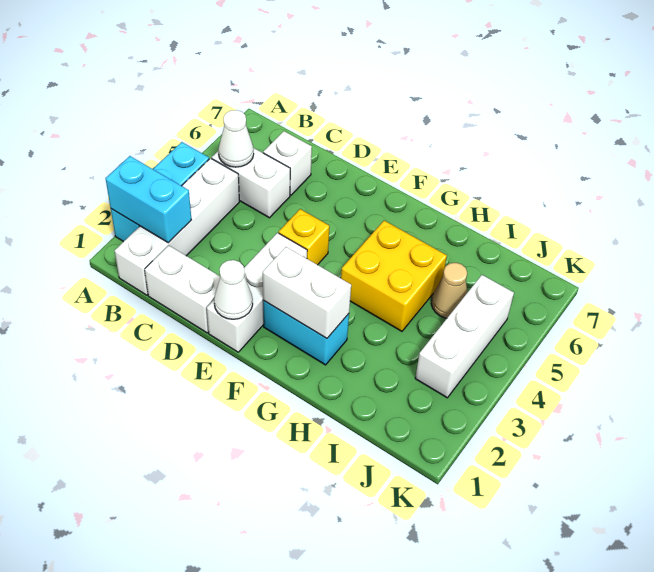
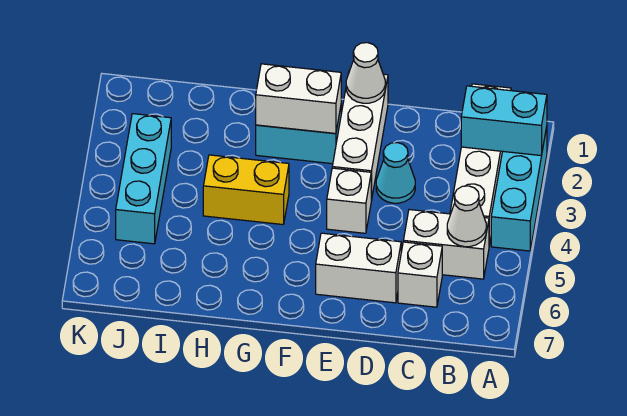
white brick C1:D1 level 1 -> white brick D6:E6 level 1
none -> cyan cone D3 level 1
yellow brick E4 level 1 -> white brick E4 level 1
yellow brick G4:H5 level 1 -> yellow brick G4:H4 level 1
tan cone I5 level 1 -> none
white brick J3:J5 level 1 -> cyan brick J3:J5 level 1

